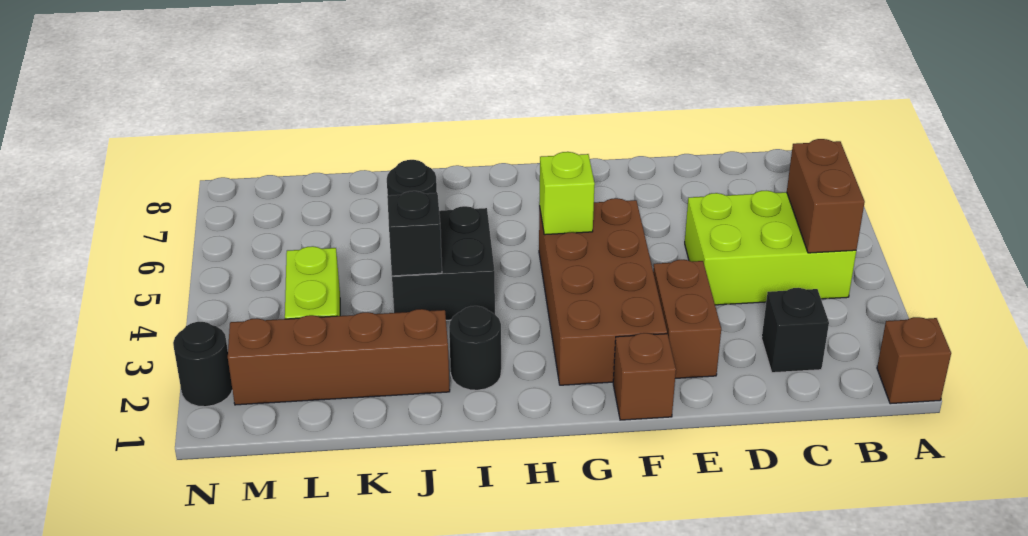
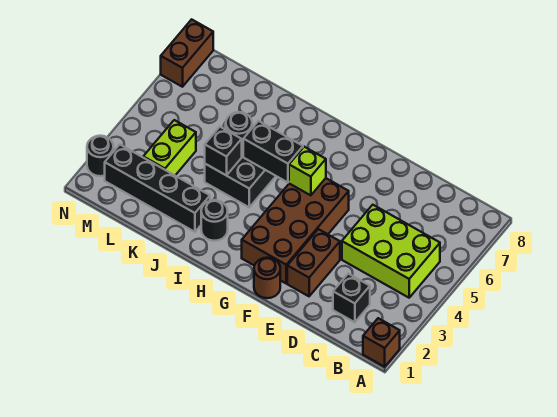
brown brick B4:B5 level 2 -> brown brick N7:N8 level 1
brown brick F1 level 1 -> brown round brick F1 level 1
none -> black brick H5:I5 level 2
brown brick J2:M2 level 1 -> black brick J2:M2 level 1

